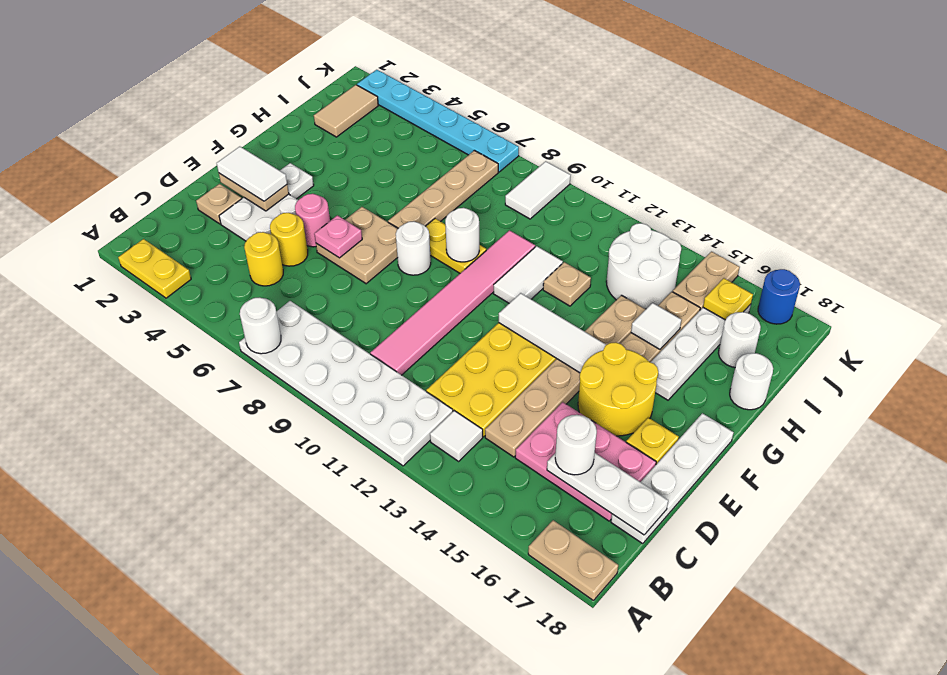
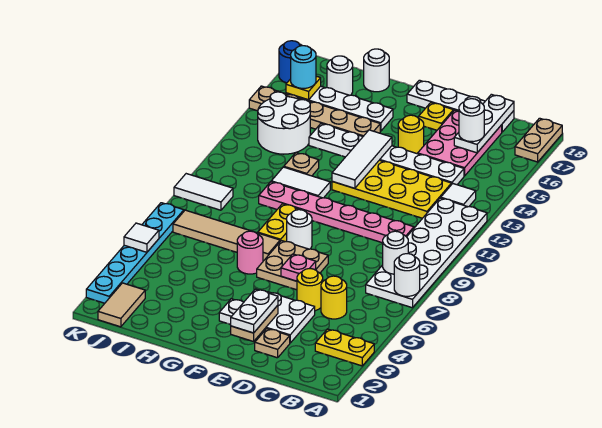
yellow plate A2:A3 level 1 -> yellow plate A3:B3 level 1
pink tile C10:H10 level 1 -> pink plate C10:H10 level 1
tan plate C14:H14 level 1 -> white plate C14:H14 level 1
white tile E2:E3 level 3 -> white plate E2:E3 level 3
pink round brick E5 level 1 -> pink round brick G6 level 1
yellow round brick E15:F16 level 1 -> yellow round brick E15 level 1
tan plate G7:J7 level 1 -> tan tile G7:J7 level 1
white round brick G9 level 2 -> white round brick B8 level 2
white tile H15 level 2 -> white tile K5 level 2
tan tile I2:J2 level 1 -> tan tile J1:J2 level 1
none -> cyan round brick J16 level 3

